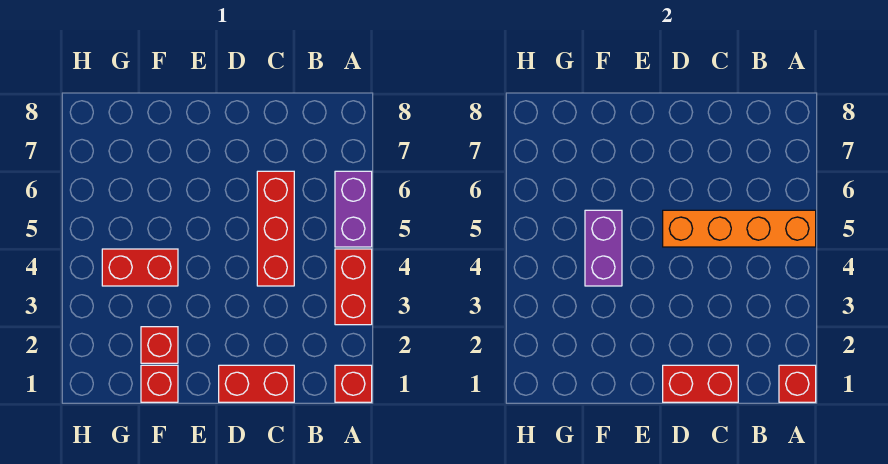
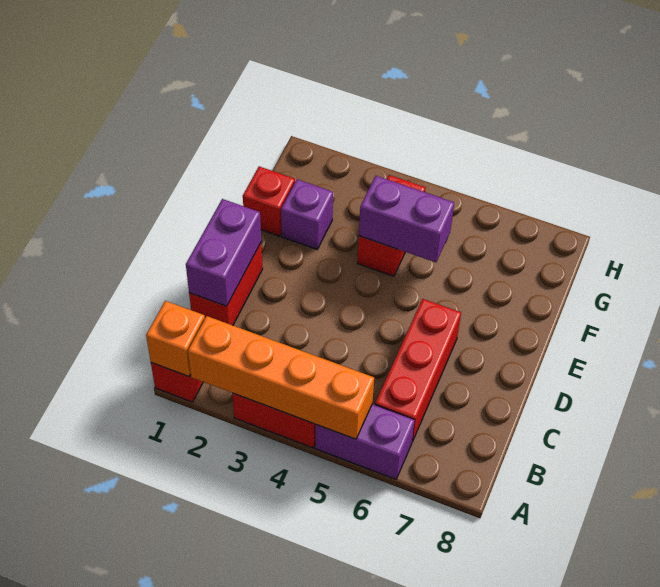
red brick A1 level 2 -> orange brick A1 level 2
orange brick A5:D5 level 2 -> orange brick A2:A5 level 2
red brick C1:D1 level 2 -> purple brick C1:D1 level 2
red brick C4:C6 level 1 -> red brick B6:D6 level 1
red brick F2 level 1 -> purple brick F2 level 1

